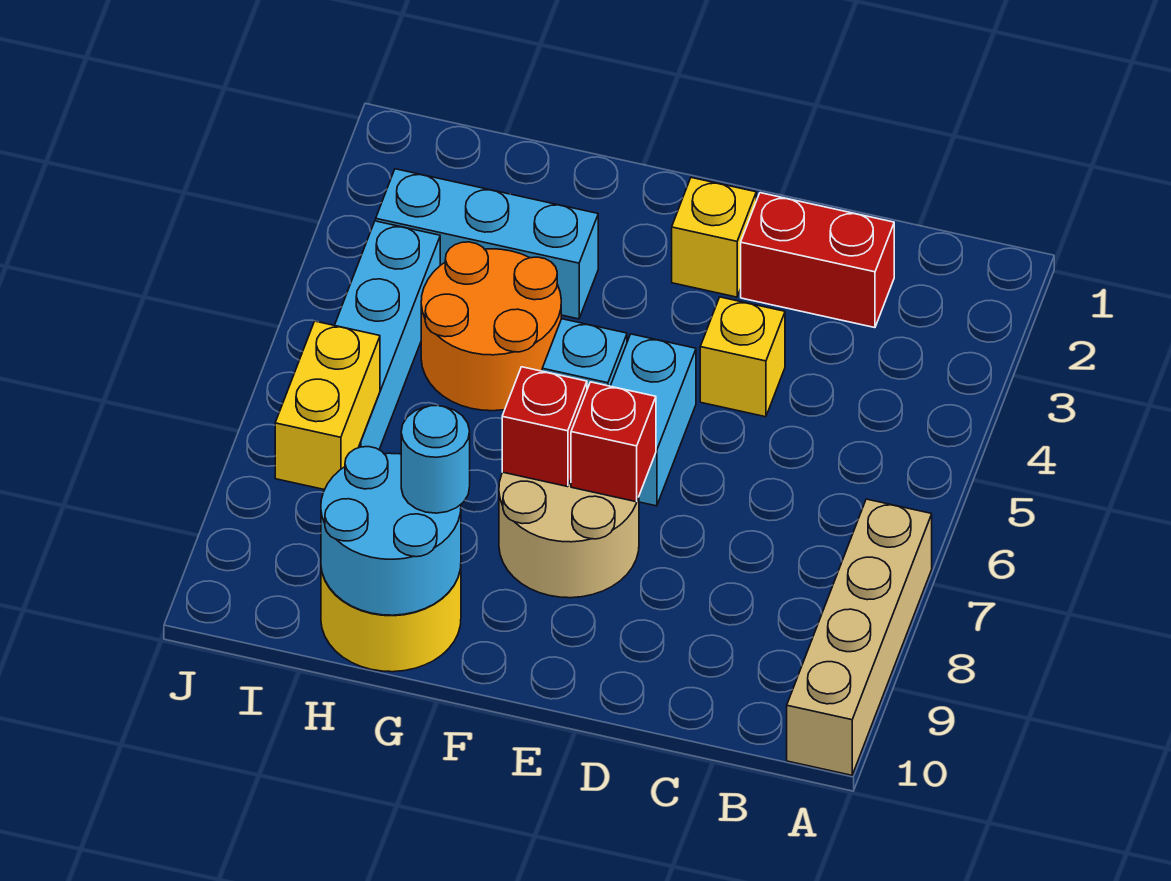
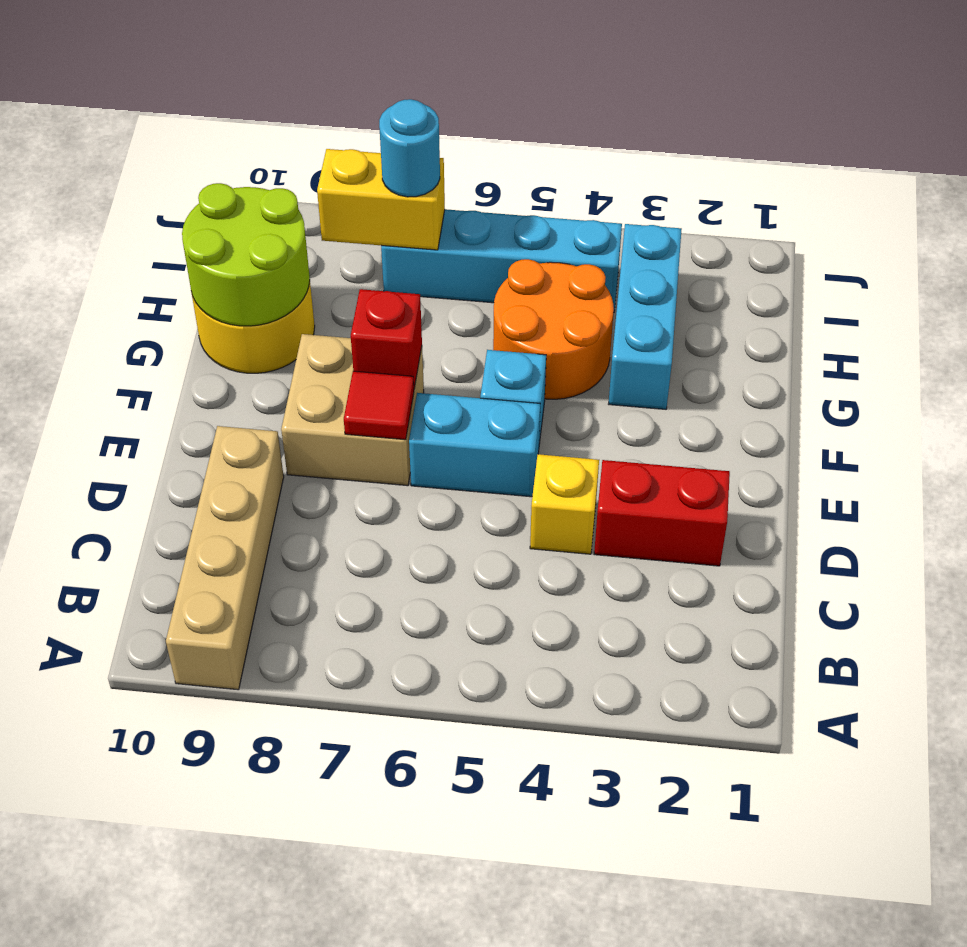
tan brick A7:A10 level 1 -> tan brick A9:D9 level 1
red brick C2:D2 level 1 -> red brick D2:D3 level 1
yellow brick E2 level 1 -> none
tan round brick E7:F8 level 1 -> tan brick E7:F8 level 1
red brick E7 level 2 -> red tile E7 level 2
cyan round brick G9:H10 level 2 -> lime round brick G9:H10 level 2
cyan round brick G9 level 3 -> cyan round brick I7 level 3

